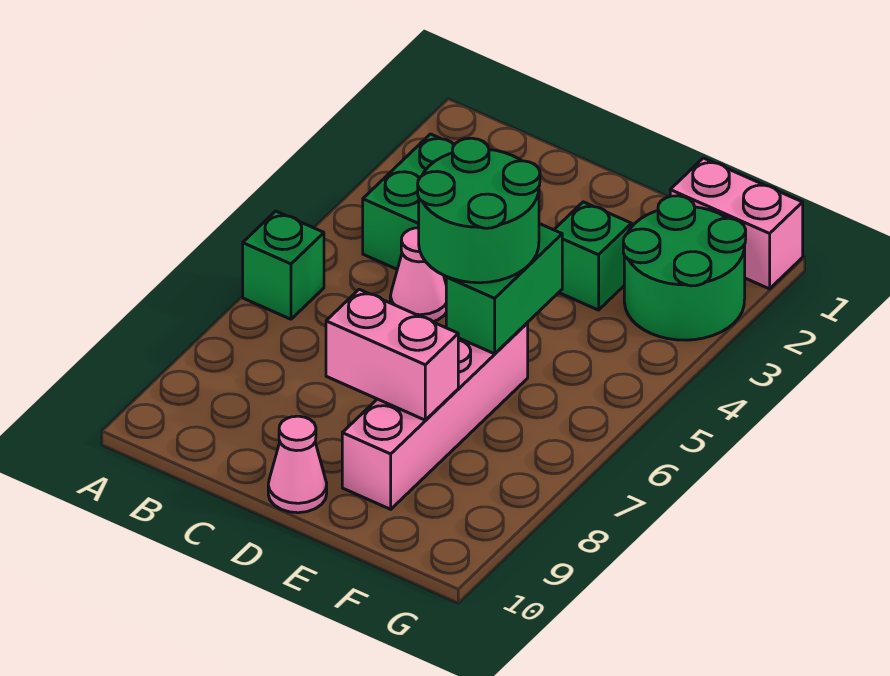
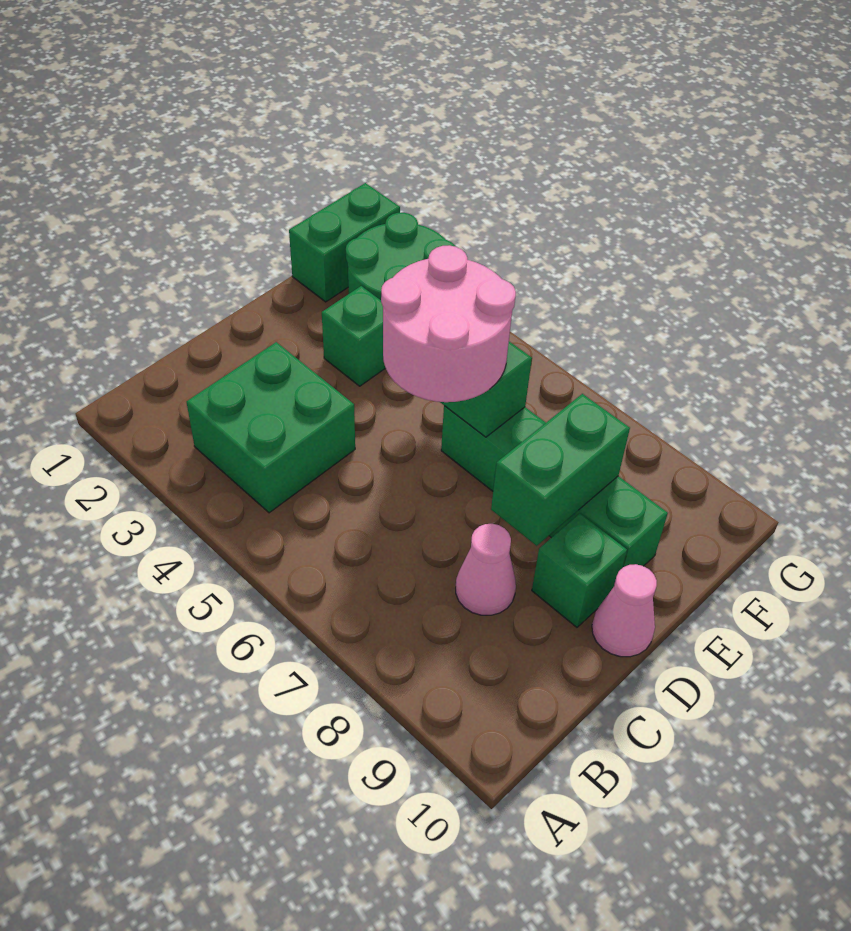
green brick A6 level 1 -> green brick D9 level 1
pink cone C5 level 1 -> pink cone C8 level 1
green round brick D5:E6 level 3 -> pink round brick D5:E6 level 3
pink brick D8:E8 level 2 -> green brick D8:E8 level 2
pink brick E6:E9 level 1 -> green brick E6:E9 level 1
pink brick F1:G1 level 1 -> green brick F1:G1 level 1

